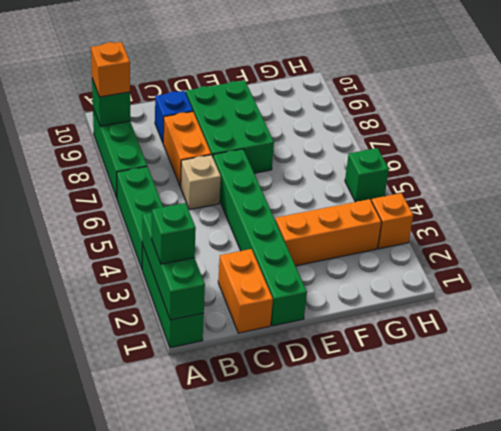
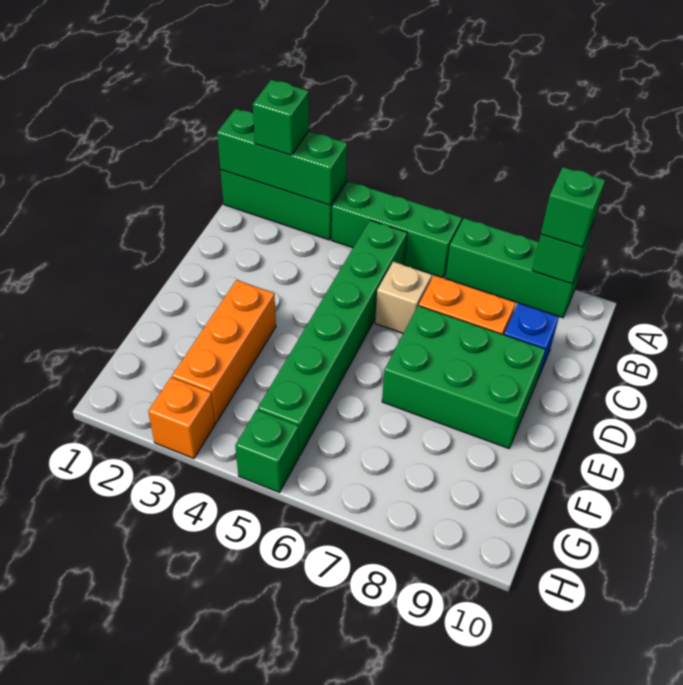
orange brick A9 level 3 -> green brick A9 level 3
orange brick C1:C2 level 1 -> none
green brick D1:D6 level 1 -> green brick B5:G5 level 1

